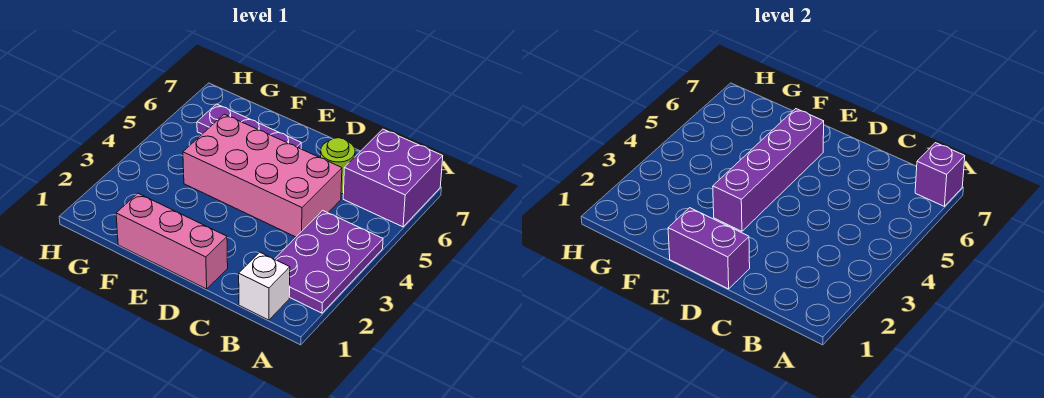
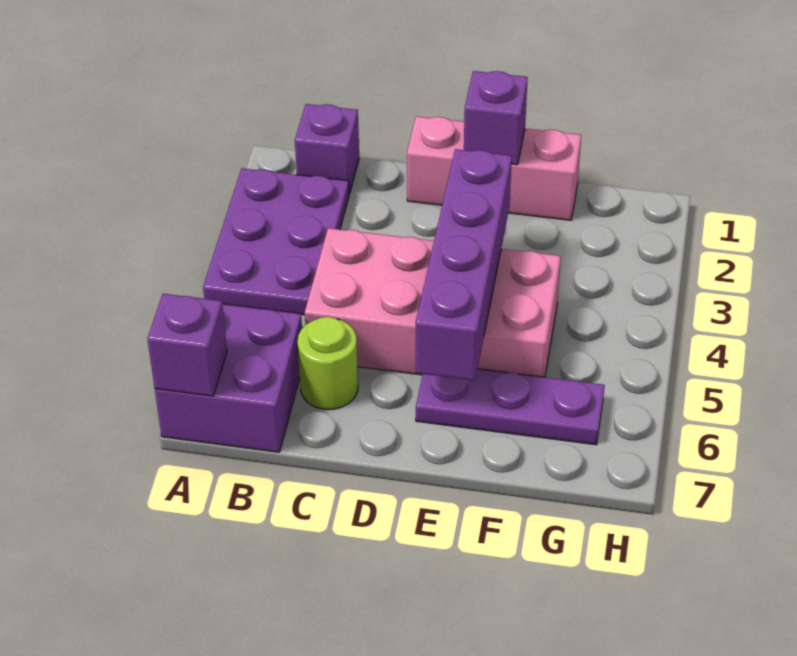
white brick B1 level 1 -> purple brick B1 level 1
purple brick D1:E1 level 2 -> purple brick E1 level 2

